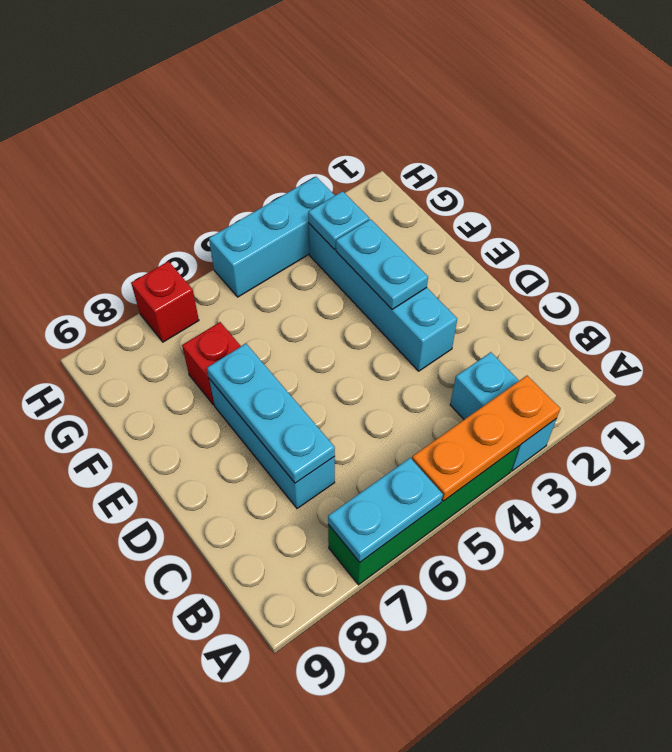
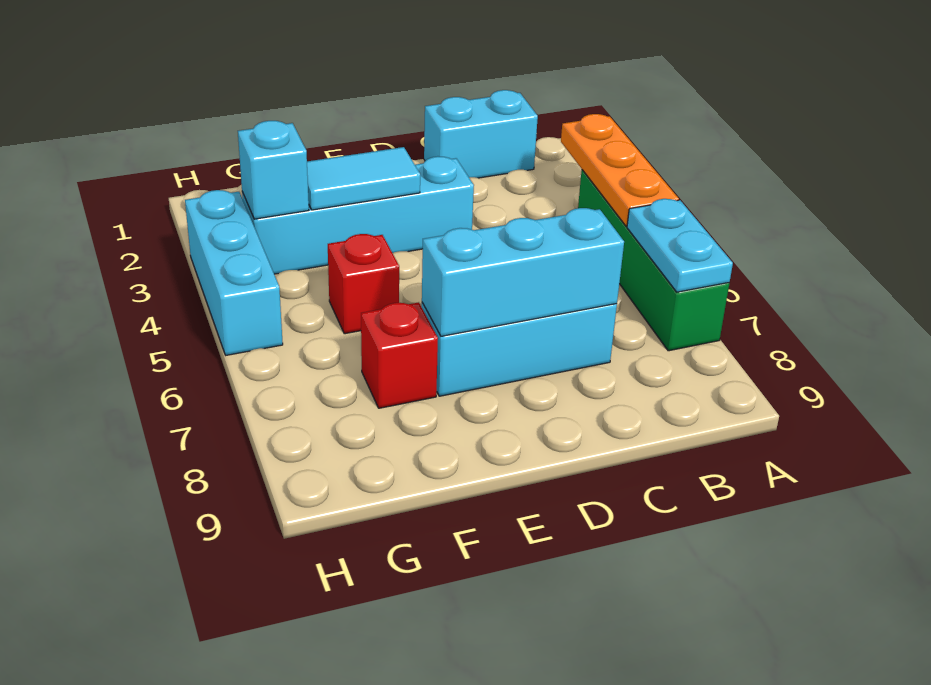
cyan brick A3:B3 level 1 -> cyan brick B1:C1 level 1
cyan plate C7:E7 level 2 -> cyan brick C7:E7 level 2
cyan plate E3:F3 level 2 -> cyan tile E3:F3 level 2
cyan plate G3 level 2 -> cyan brick G3 level 2
red brick H7 level 1 -> red brick F5 level 1

